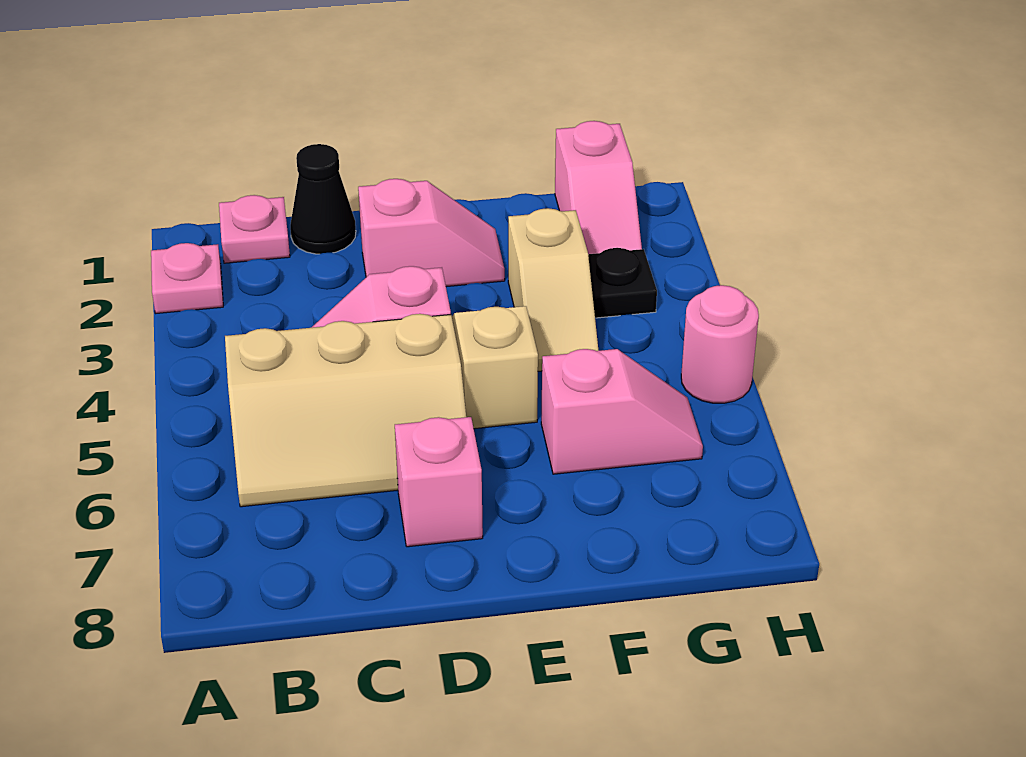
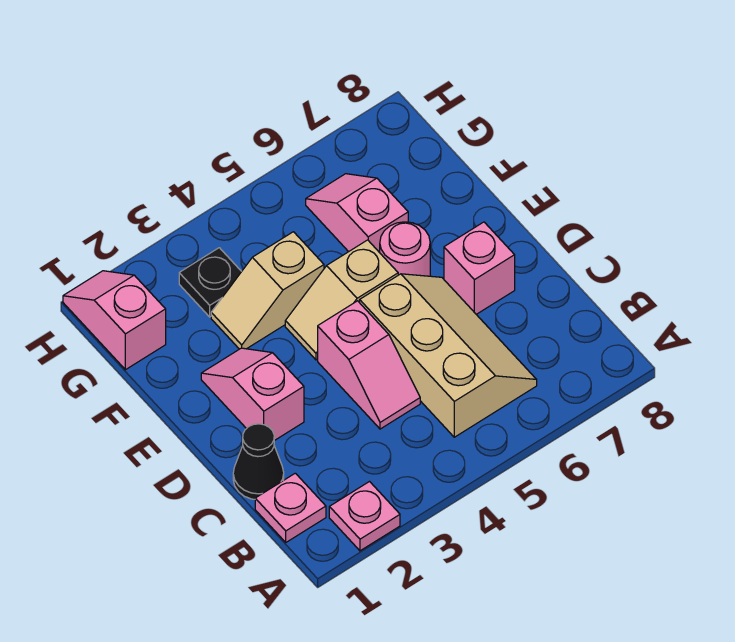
tan slope F3:F4 level 1 top 3 -> tan slope F3:F4 level 1 top 4
pink slope G1:G2 level 1 top 1 -> pink slope G1:H1 level 1 top G
pink round brick H5 level 1 -> pink round brick E6 level 1

